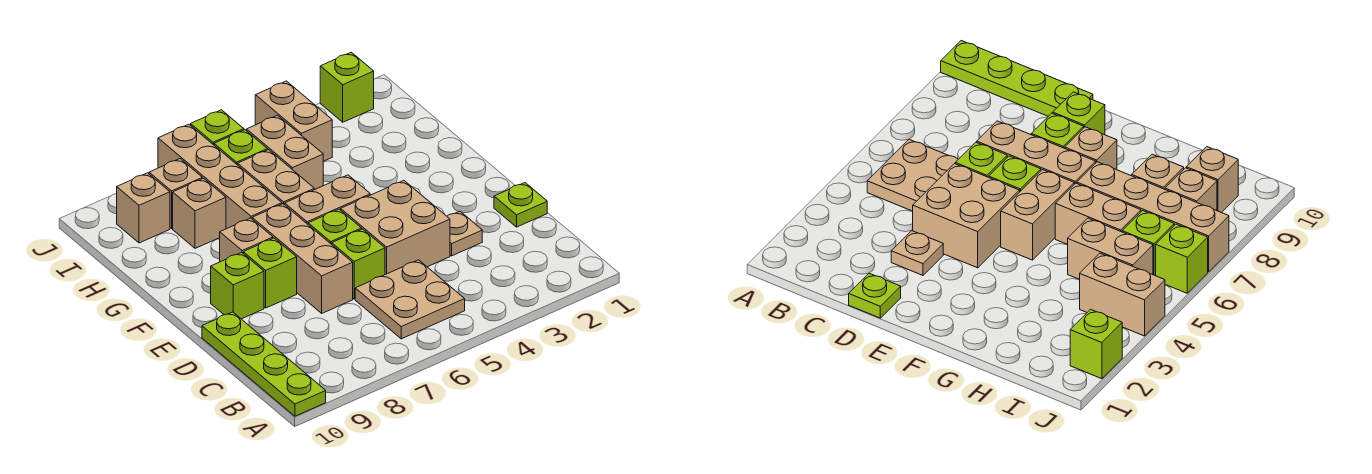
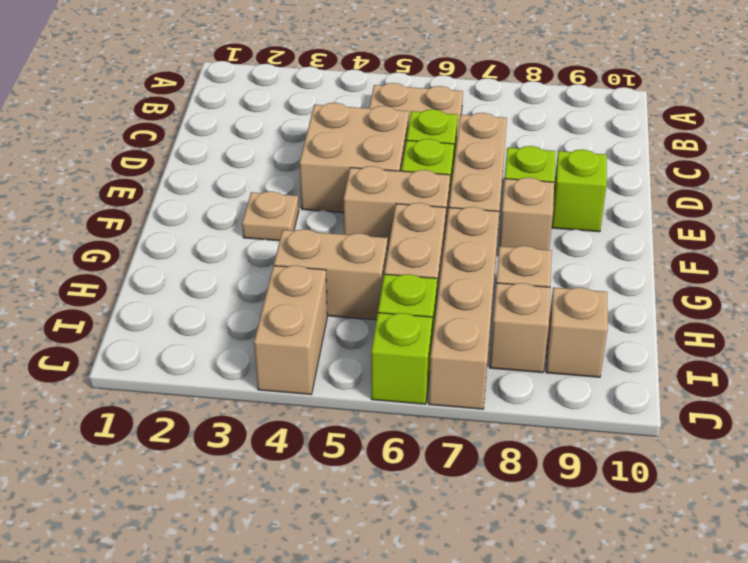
lime plate A10:D10 level 1 -> none
lime plate D1 level 1 -> none
tan plate D3 level 1 -> tan plate F3 level 1
tan brick H5:I5 level 1 -> tan brick H4:H5 level 1
lime brick J2 level 1 -> none

